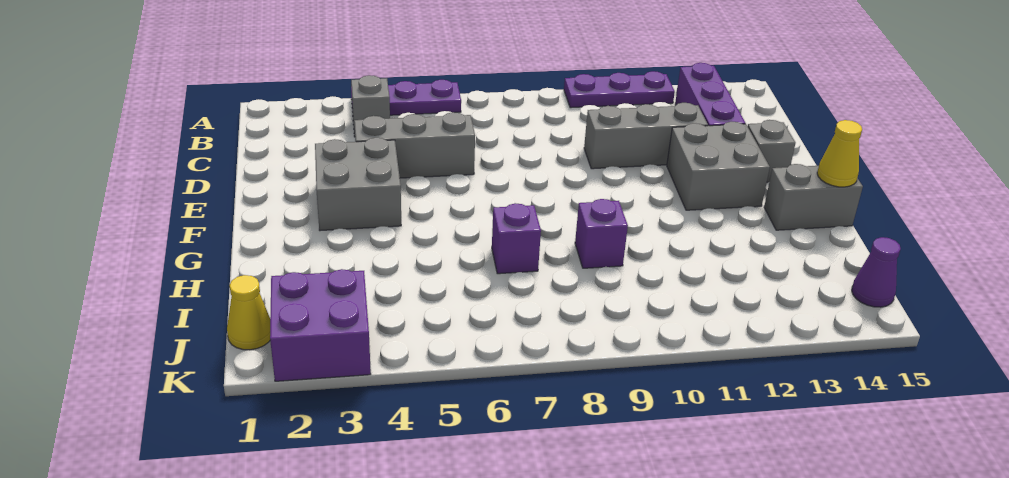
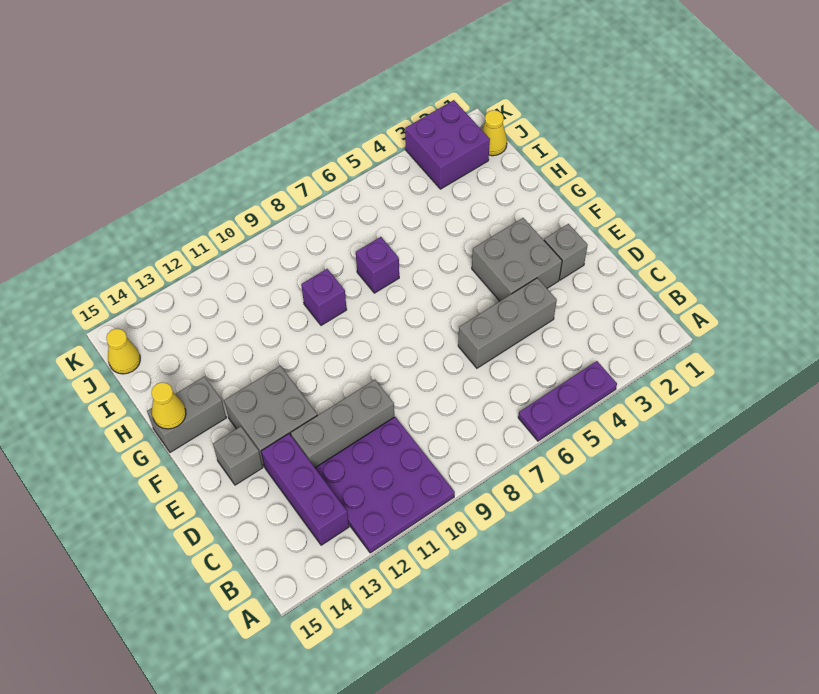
purple plate A10:A12 level 1 -> purple plate A10:C12 level 1
grey brick B4 level 1 -> grey brick E2 level 1
purple cone J15 level 1 -> yellow cone J15 level 1

